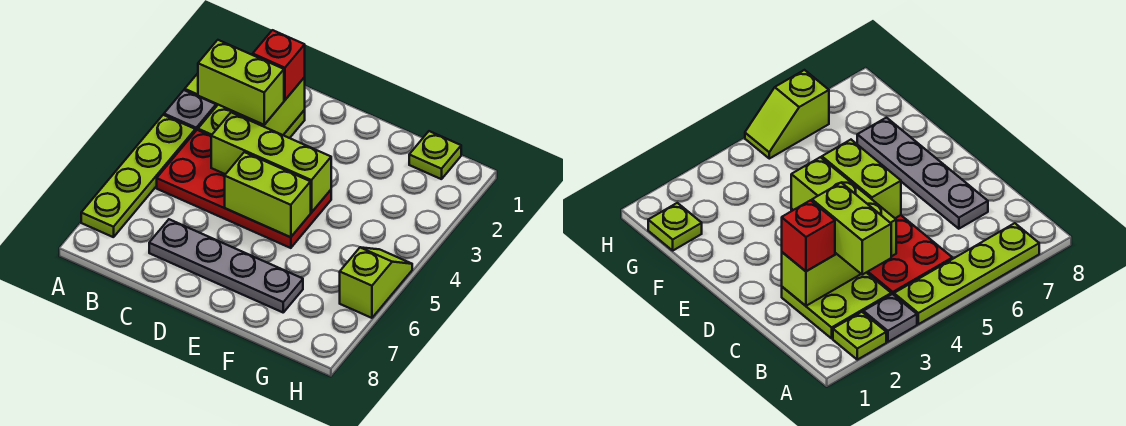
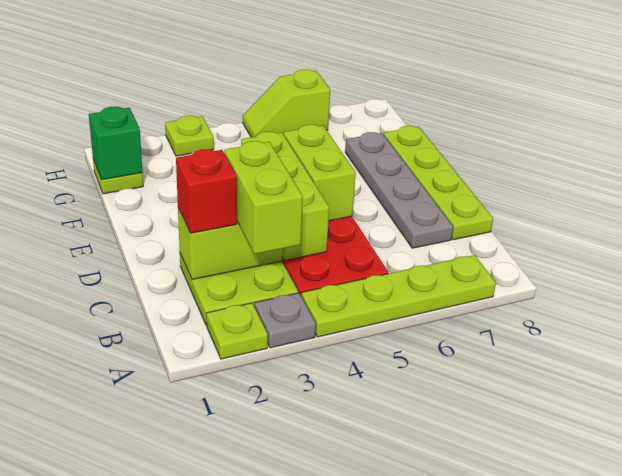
none -> lime plate C8:F8 level 1
none -> green brick G1 level 2
none -> lime plate H3 level 1

